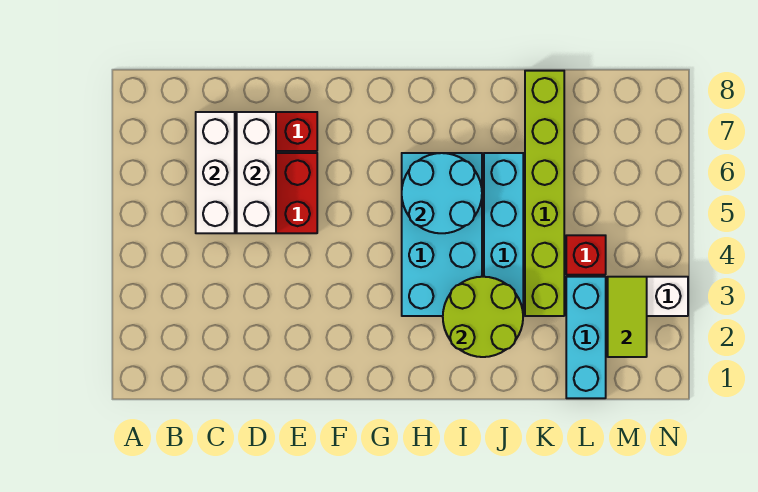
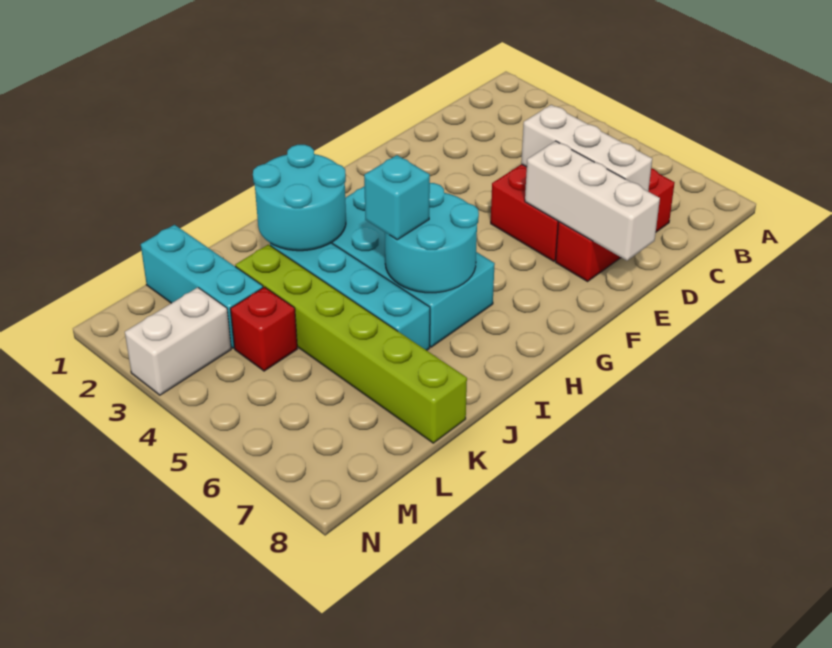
white brick C5:C7 level 2 -> white brick E6:E8 level 2
lime round brick I2:J3 level 2 -> cyan round brick I2:J3 level 2
none -> cyan brick I5 level 3
lime tile M2:M3 level 2 -> none

